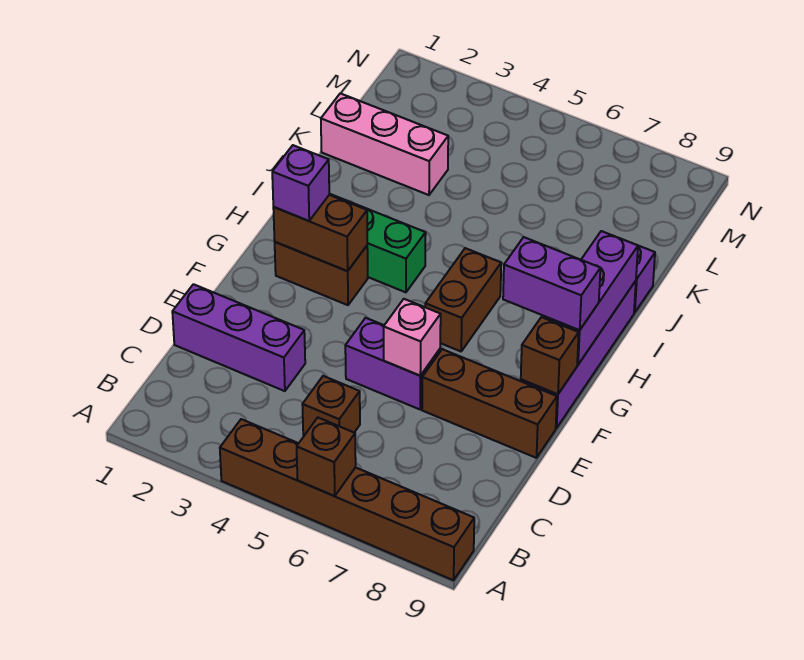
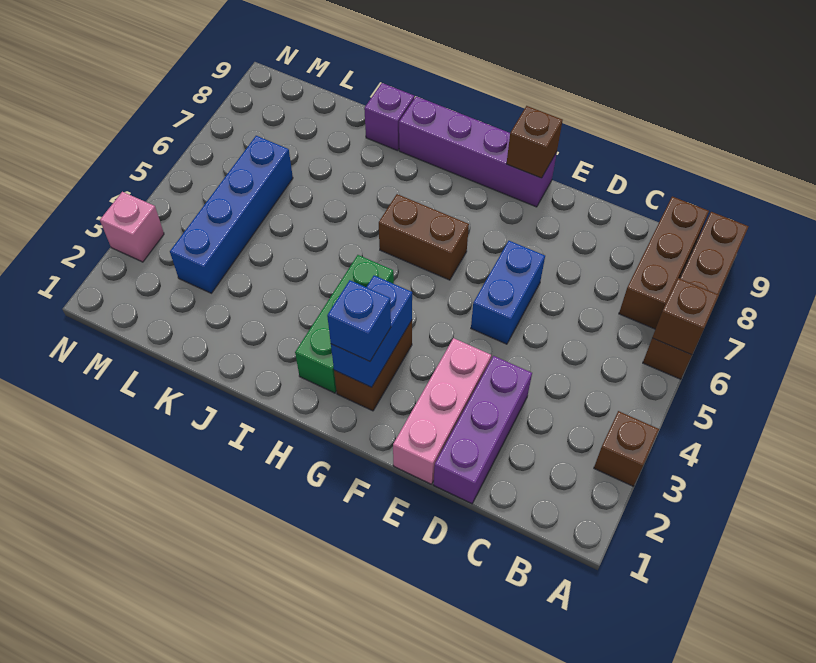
brown brick A4:A9 level 1 -> brown brick A6:A9 level 1
brown brick C5 level 1 -> brown brick A3 level 1
purple brick E5:E6 level 1 -> blue brick E5:E6 level 1
pink brick E6 level 2 -> pink brick N3 level 1
brown brick E7:E9 level 1 -> brown brick B7:B9 level 1
brown brick G2:G3 level 2 -> blue brick G2:G3 level 2
purple brick G2 level 3 -> blue brick G2 level 3
purple brick G8:G9 level 3 -> none
purple brick G9:I9 level 2 -> none
pink brick K1:K3 level 1 -> pink brick E1:E3 level 1
none -> blue brick L3:L6 level 1

